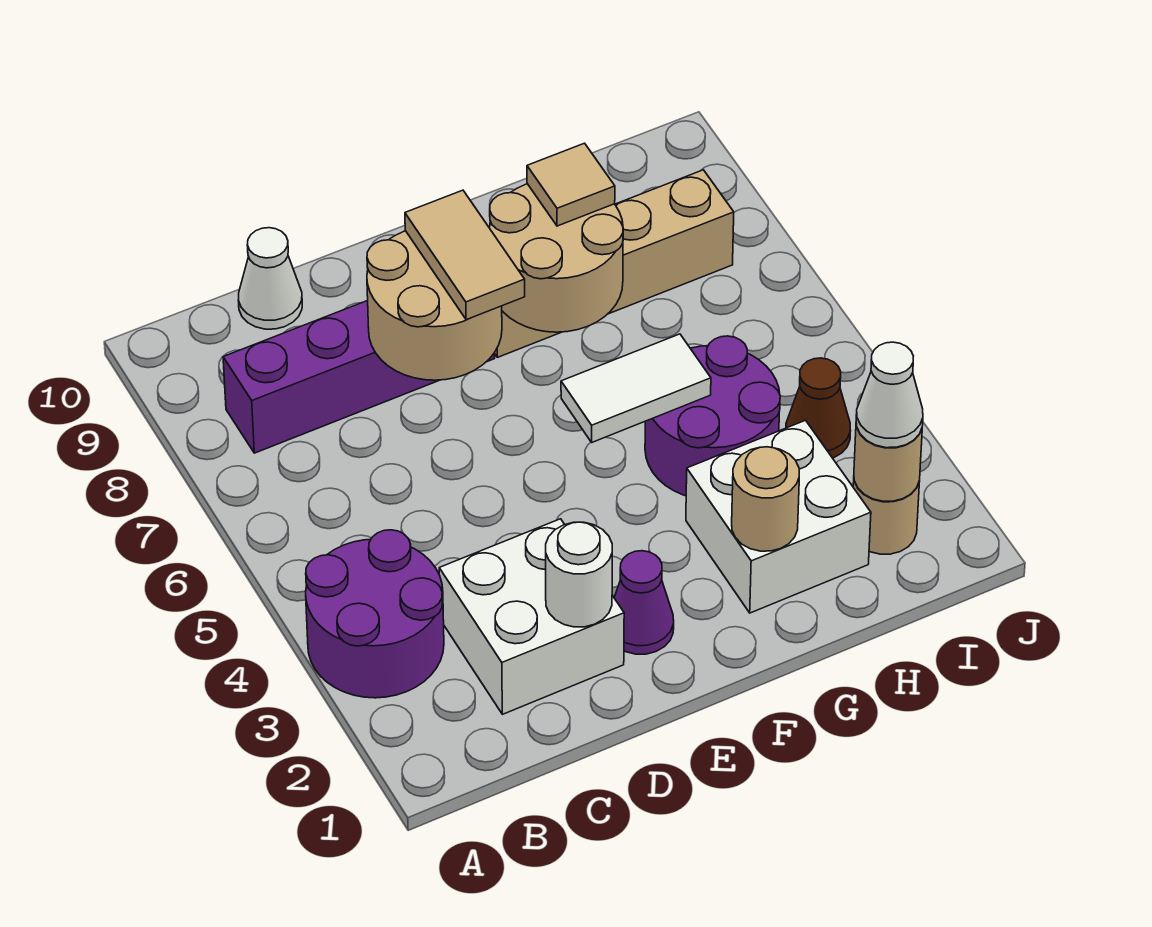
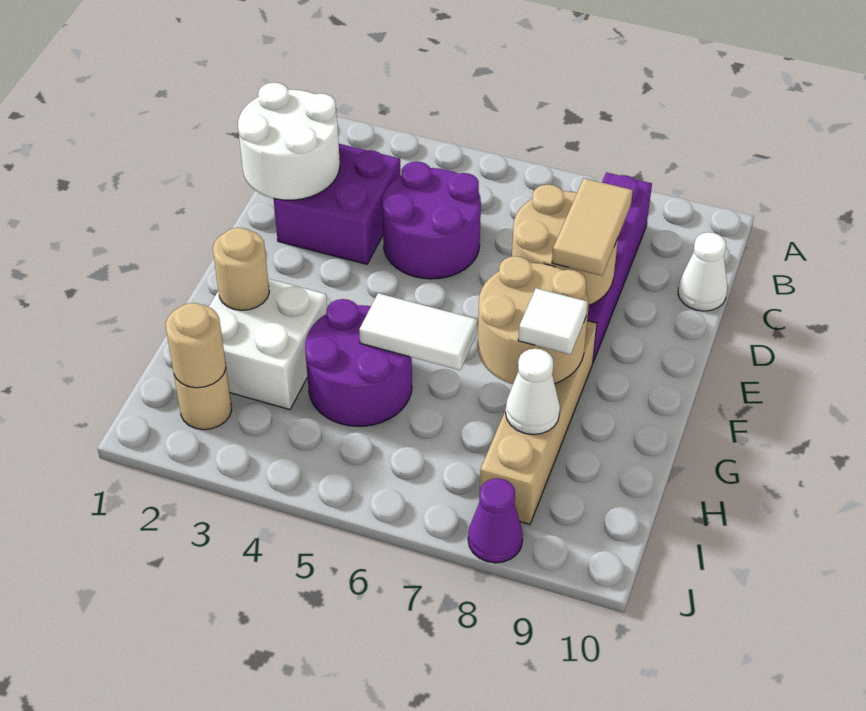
purple round brick A3:B4 level 1 -> purple round brick C4:D5 level 1
white brick C2:D3 level 1 -> purple brick C2:D3 level 1
white round brick D2 level 2 -> white round brick C1:D2 level 2
purple cone E2 level 1 -> purple cone J8 level 1
tan tile E7:E8 level 3 -> tan tile D8:E8 level 3
white tile F5:G5 level 2 -> white tile G5:G6 level 2
tan tile G8 level 3 -> white tile G8 level 3
white cone I2 level 3 -> white cone H8 level 2
brown cone I4 level 1 -> none

